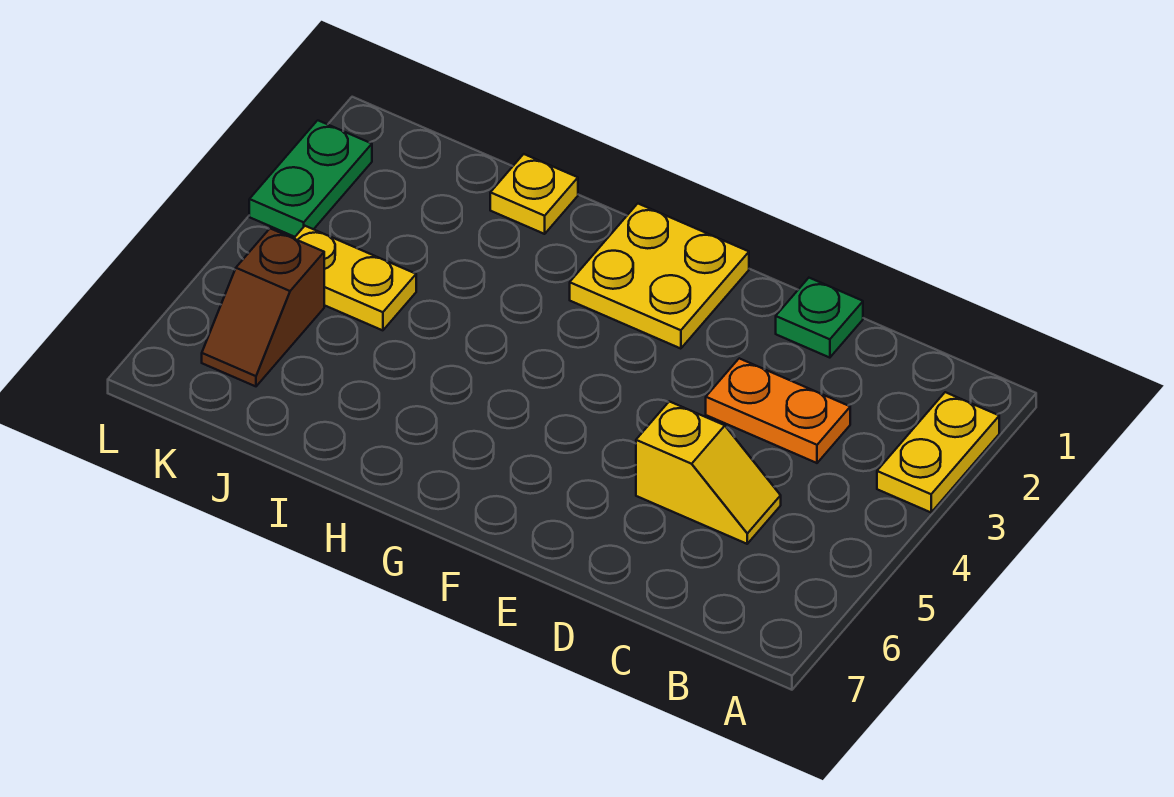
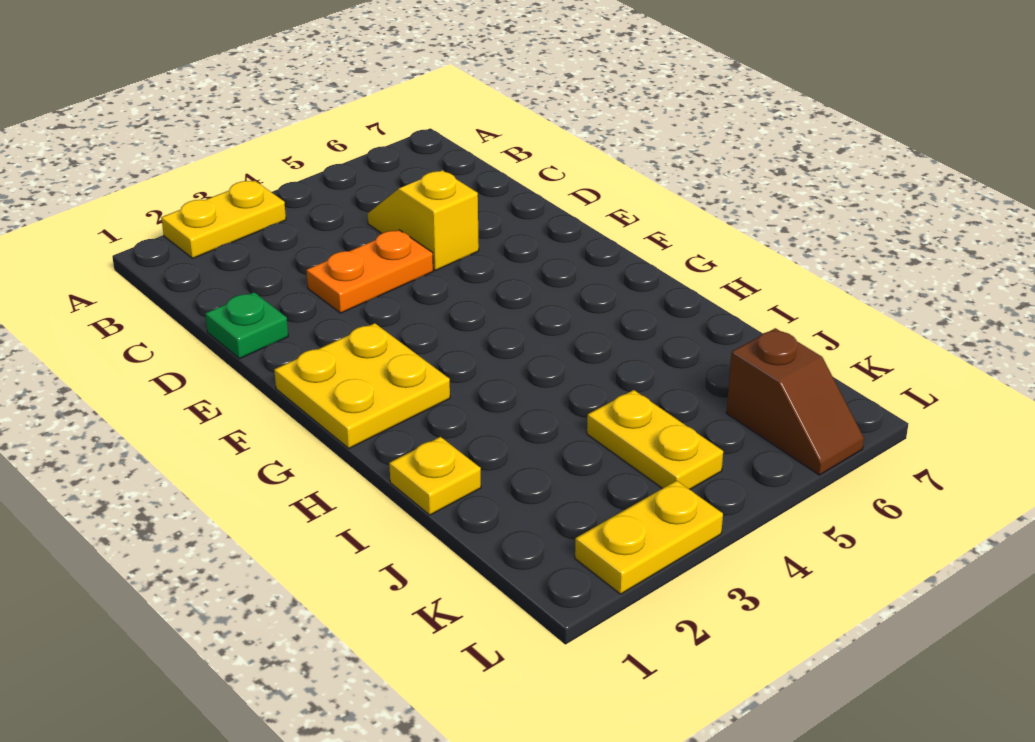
orange plate C3:D3 level 1 -> orange plate D3:D4 level 1
brown slope K5:K6 level 1 top 5 -> brown slope K6:L6 level 1 top K
green plate L2:L3 level 1 -> yellow plate L2:L3 level 1

